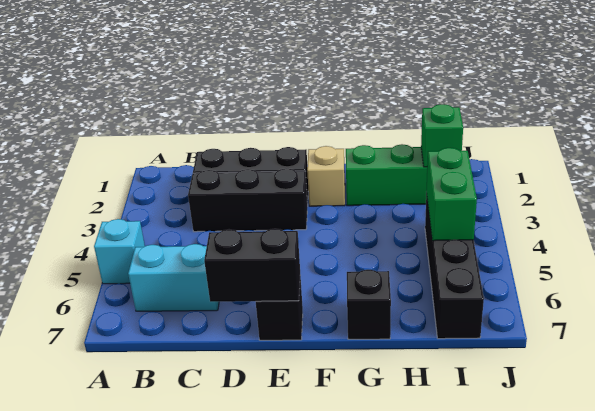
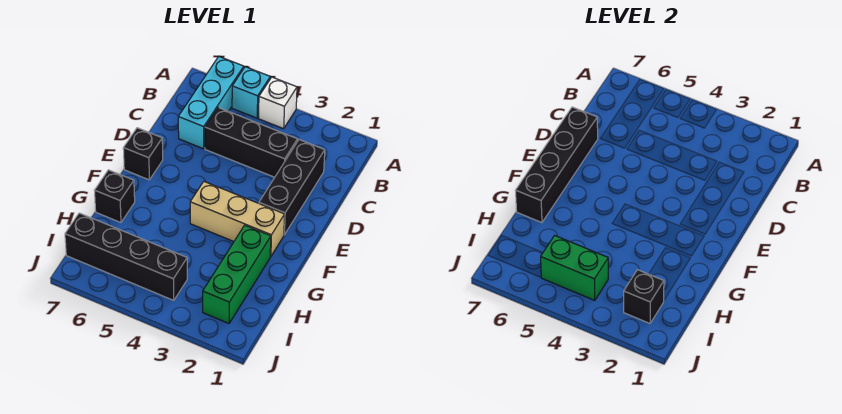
none -> white brick A4 level 1
cyan brick B6:C6 level 1 -> cyan brick A6:C6 level 1
black brick C3:E3 level 1 -> black brick C3:C5 level 1
black brick D7:E7 level 2 -> black brick D7:G7 level 2
tan brick F2 level 1 -> tan brick F2:F4 level 1
green brick I2 level 2 -> black brick I2 level 2

